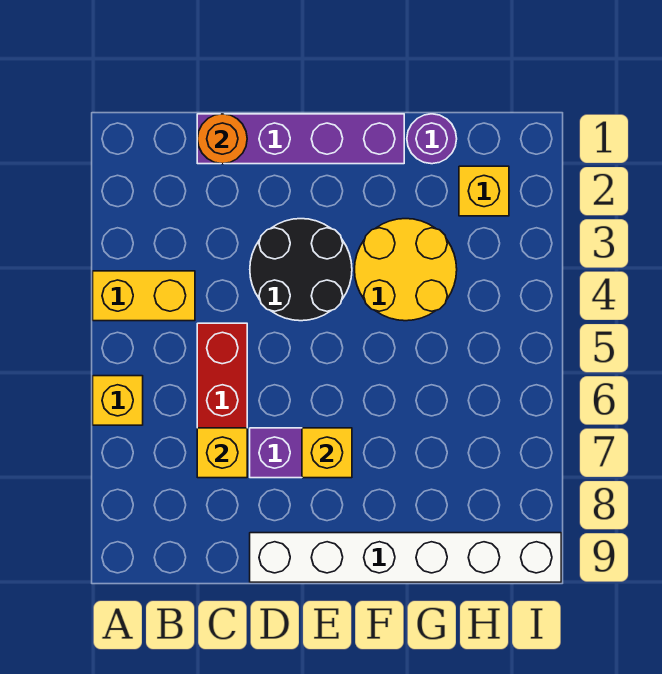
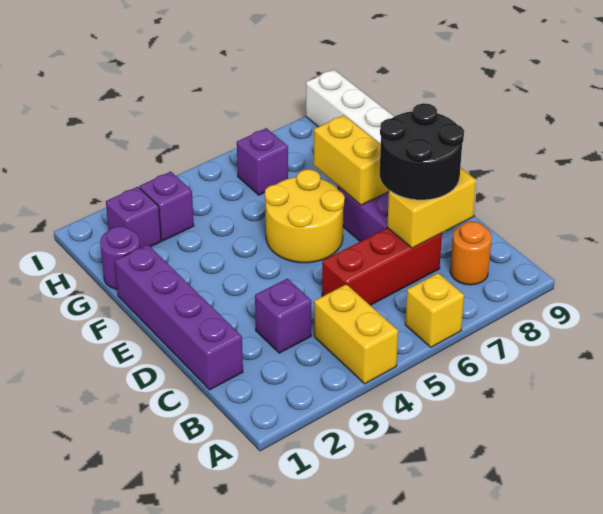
orange round brick C1 level 2 -> orange round brick B8 level 1
none -> purple brick C3 level 1
yellow brick C7 level 2 -> yellow brick C7:C8 level 2
black round brick D3:E4 level 1 -> black round brick C7:D8 level 3
yellow brick E7 level 2 -> yellow brick E7:F7 level 2
yellow round brick F3:G4 level 1 -> yellow round brick E5:F6 level 1
yellow brick H2 level 1 -> purple brick H2 level 1
none -> purple brick H3 level 1
none -> purple brick H6 level 1

